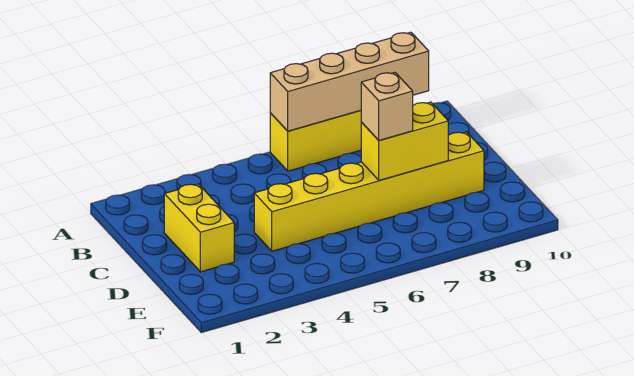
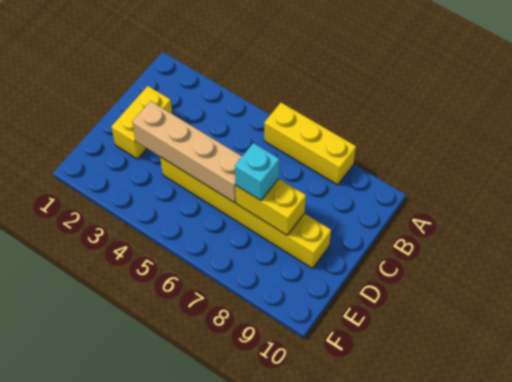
tan brick A6:A9 level 2 -> tan brick D3:D6 level 2
tan brick D7 level 3 -> cyan brick D7 level 3

